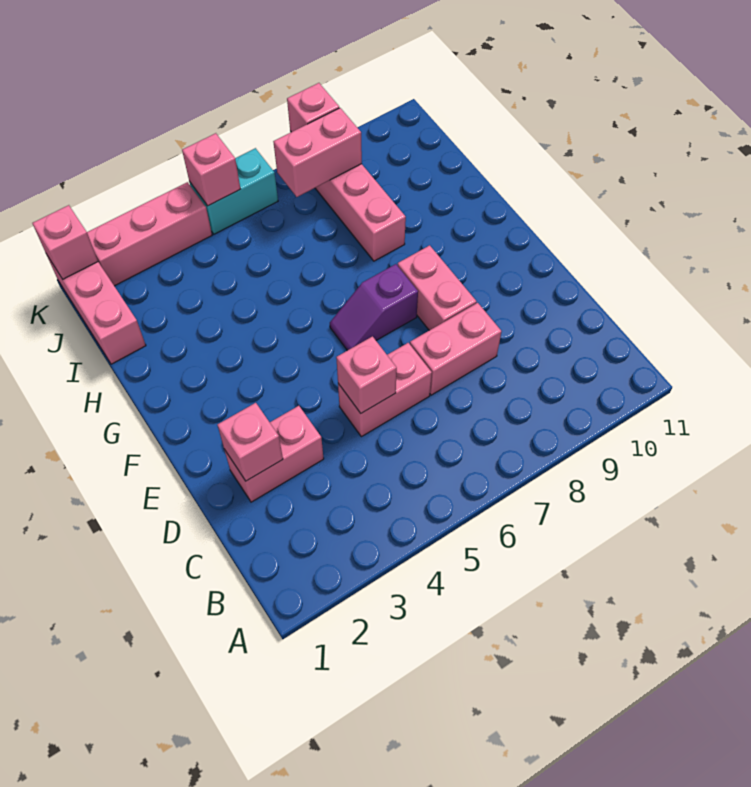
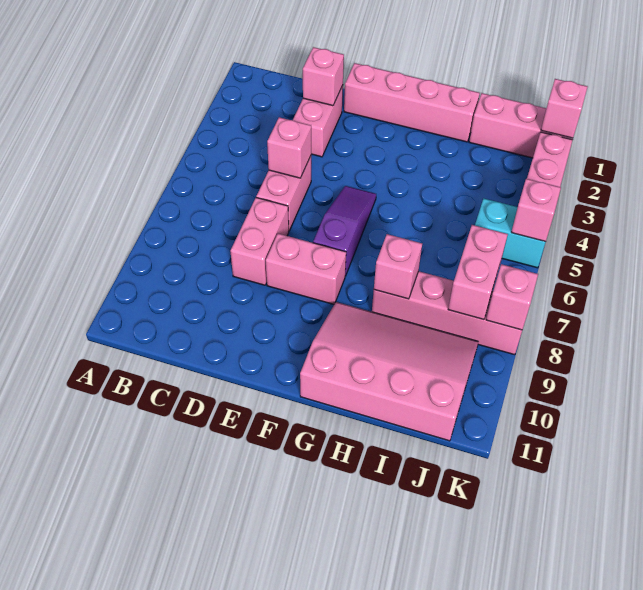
none -> pink brick E1:H1 level 1
purple slope F6:F7 level 1 top 7 -> purple slope F5:F7 level 1 top 7
none -> pink slope G9:J11 level 1 top 11
none -> pink brick H8 level 2
cyan brick K5:K6 level 1 -> cyan brick J5:K5 level 1

